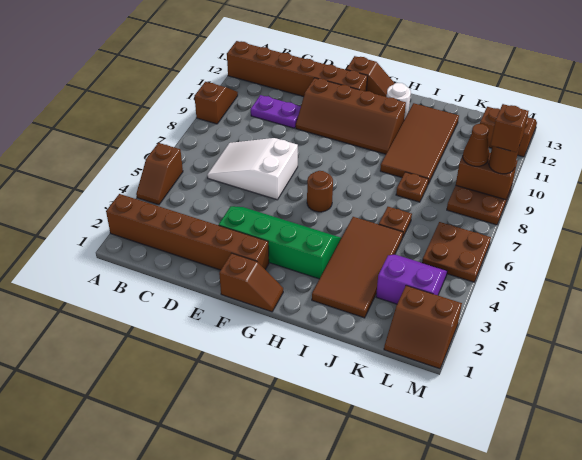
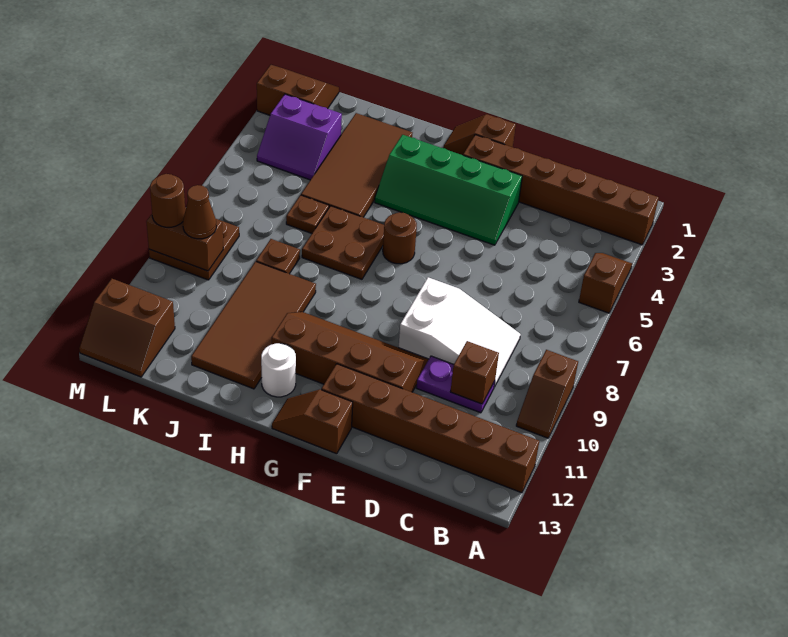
white slope C6:E7 level 1 top E -> white slope C8:E9 level 1 top E
brown plate L5:M6 level 1 -> brown plate H6:I7 level 1
brown brick M9 level 4 -> brown brick C10 level 2

